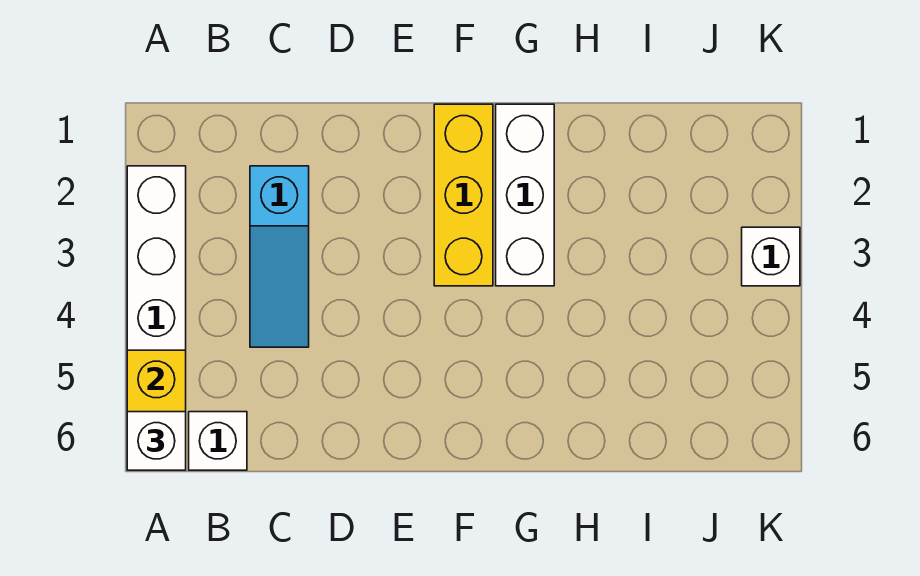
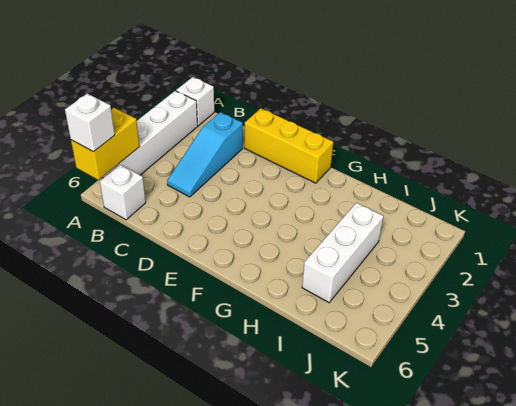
yellow brick F1:F3 level 1 -> yellow brick D1:F1 level 1
white brick G1:G3 level 1 -> white brick I3:I5 level 1
white brick K3 level 1 -> white brick A1 level 1

